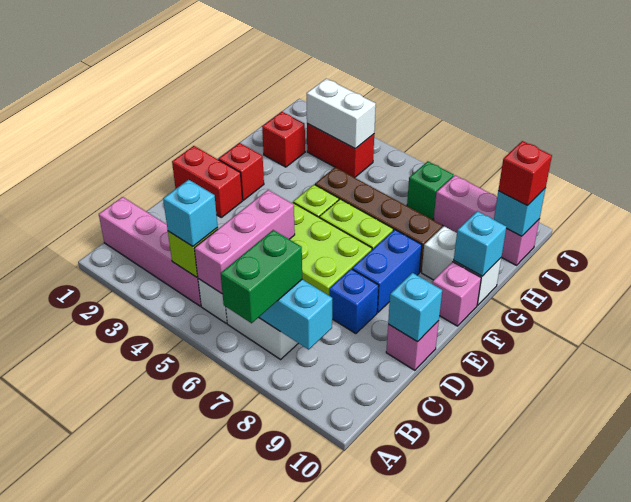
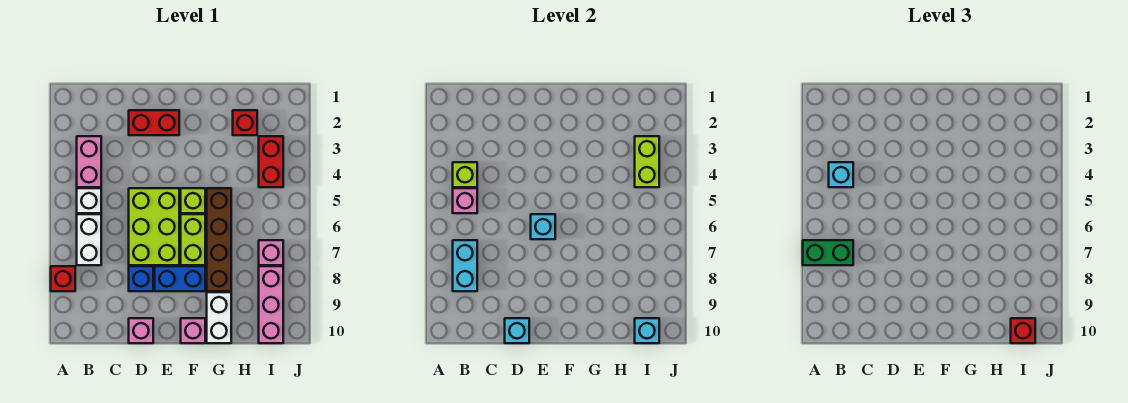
pink brick B1:B4 level 1 -> pink brick B3:B4 level 1
pink brick B5:D5 level 2 -> pink brick B5 level 2
red brick E1:E2 level 1 -> red brick D2:E2 level 1
red brick F2 level 1 -> red brick A8 level 1
cyan brick G10 level 2 -> cyan brick E6 level 2
white brick I3:I4 level 2 -> lime brick I3:I4 level 2
green brick I7 level 1 -> pink brick I7 level 1

